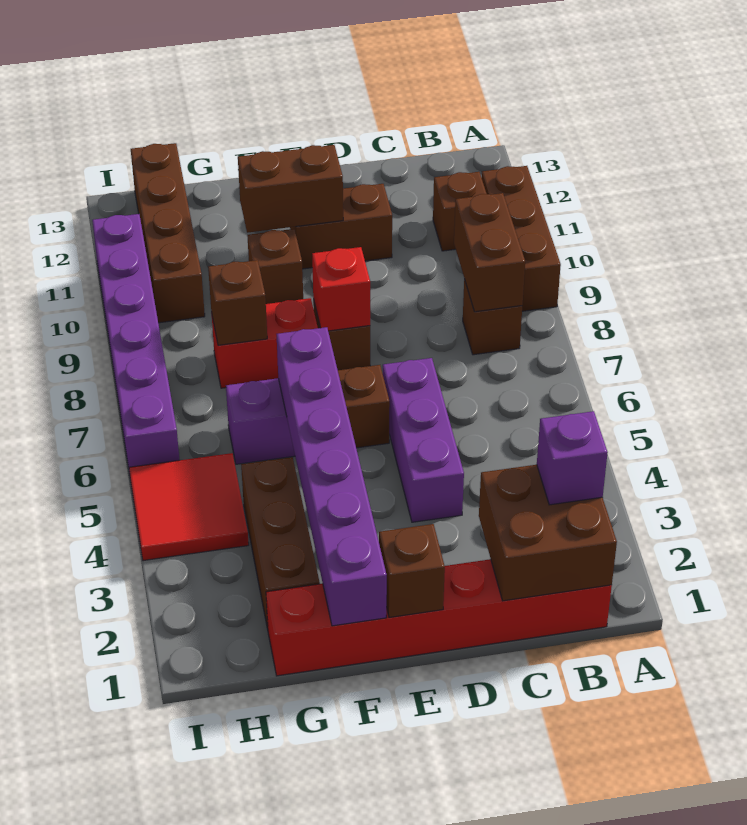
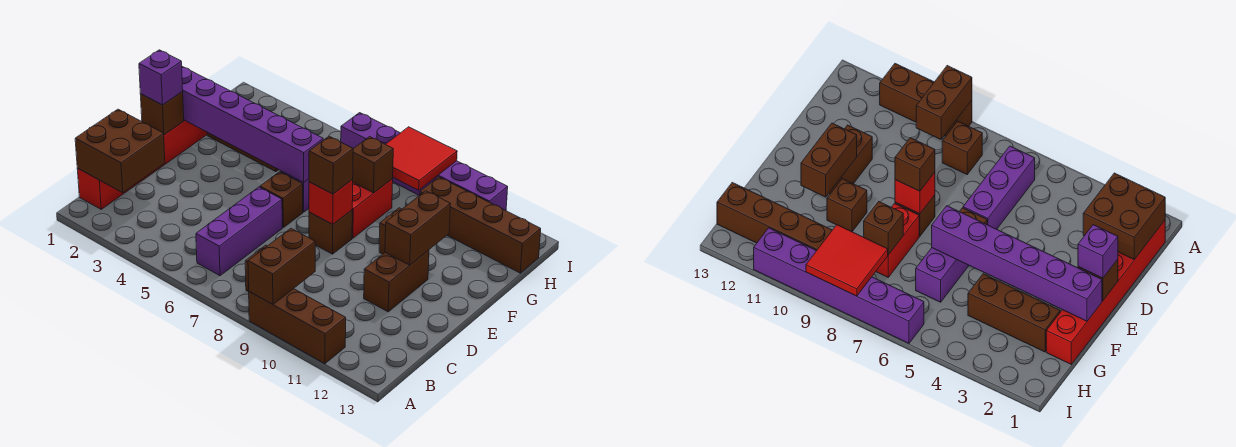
purple brick B2 level 3 -> purple brick E1 level 3
brown brick B8:B9 level 2 -> brown brick A9:B9 level 2
brown brick B11 level 1 -> brown brick E8 level 3
purple brick D4:D6 level 1 -> purple brick B6:D6 level 1
red tile H4:I5 level 1 -> red tile H8:I9 level 2

